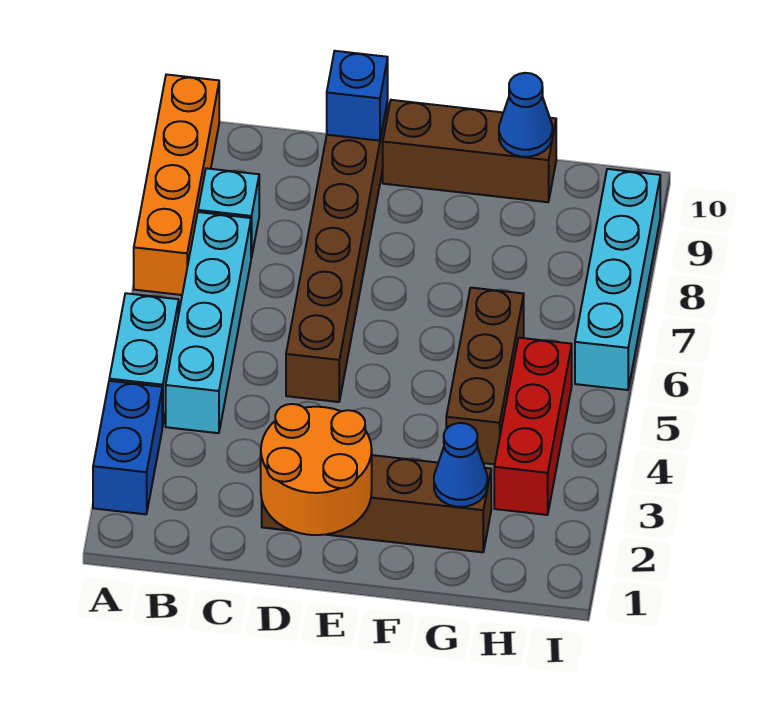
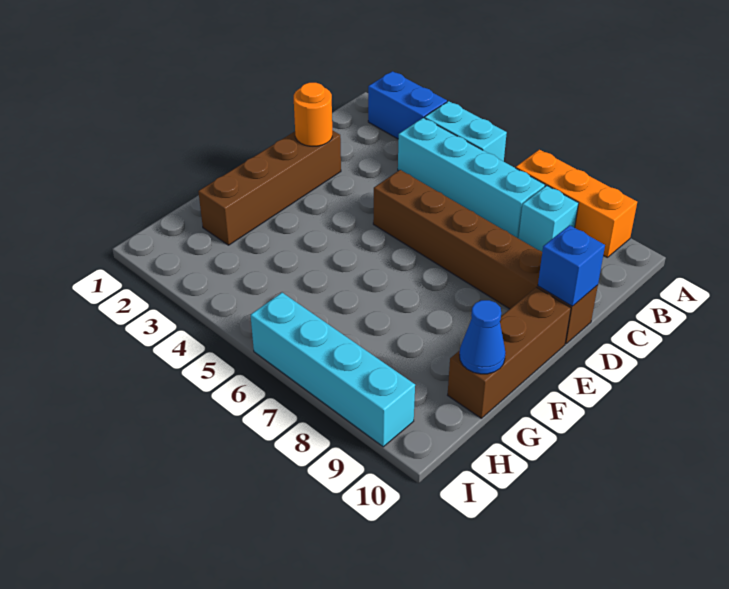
orange brick A7:A10 level 1 -> orange brick A7:A9 level 1
orange round brick D1:E2 level 2 -> orange round brick D2 level 2
blue cone G2 level 2 -> none
brown brick G4:G6 level 1 -> none
red brick H3:H5 level 1 -> none

